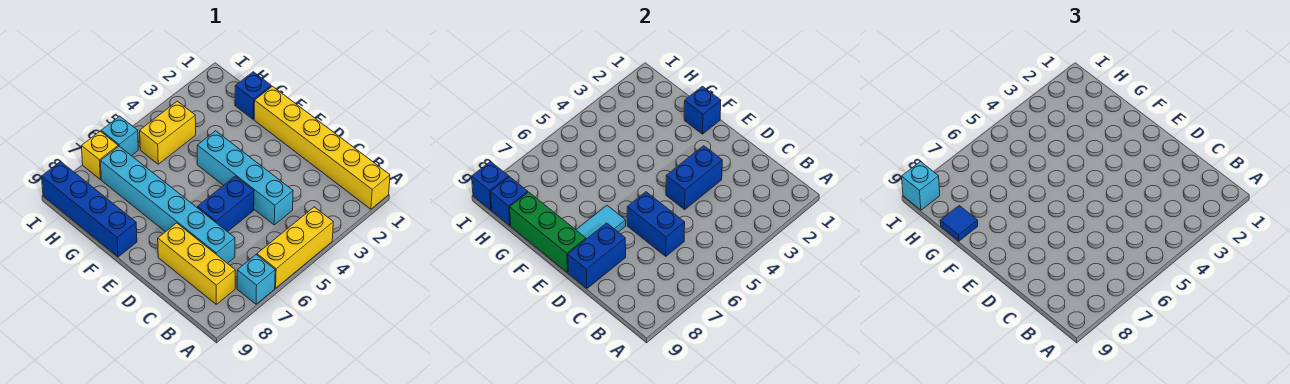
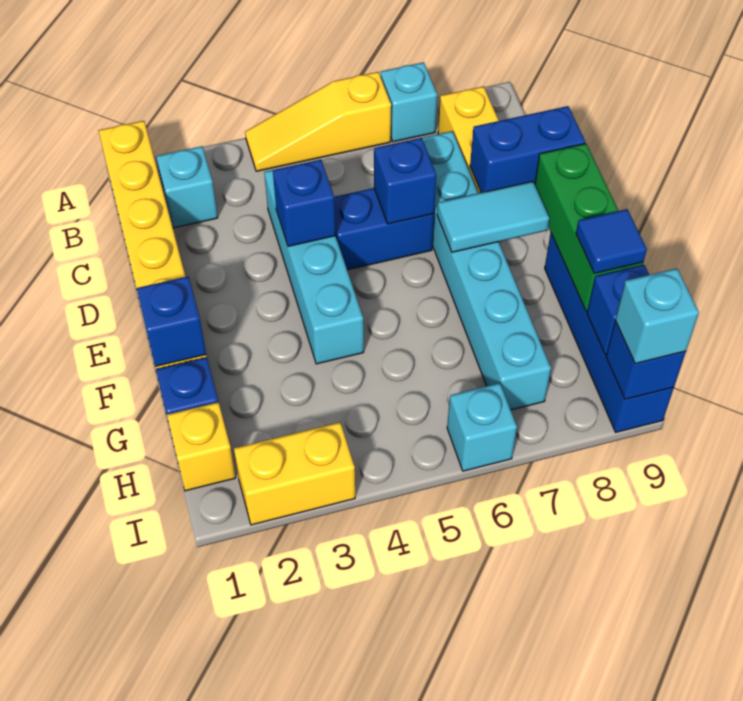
yellow brick A4:A6 level 1 -> yellow slope A4:A6 level 1 top 6
none -> cyan brick B2 level 1
blue brick C6:D6 level 2 -> blue brick D6 level 2
blue brick D3:D4 level 2 -> blue brick D4 level 2
yellow brick H4:H5 level 1 -> yellow brick I2:I3 level 1
yellow brick I7 level 1 -> yellow brick H1 level 1

